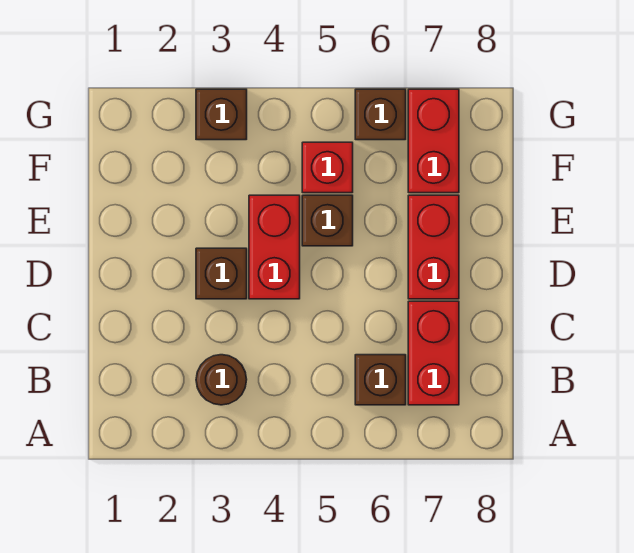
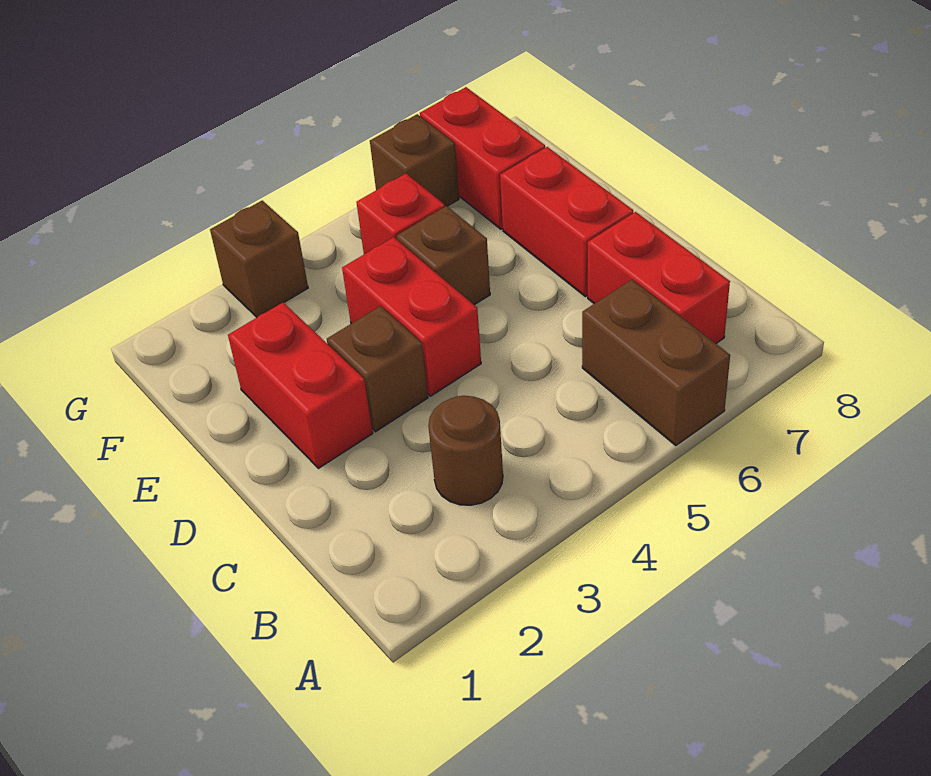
brown brick B6 level 1 -> brown brick A6:B6 level 1
none -> red brick D2:E2 level 1

